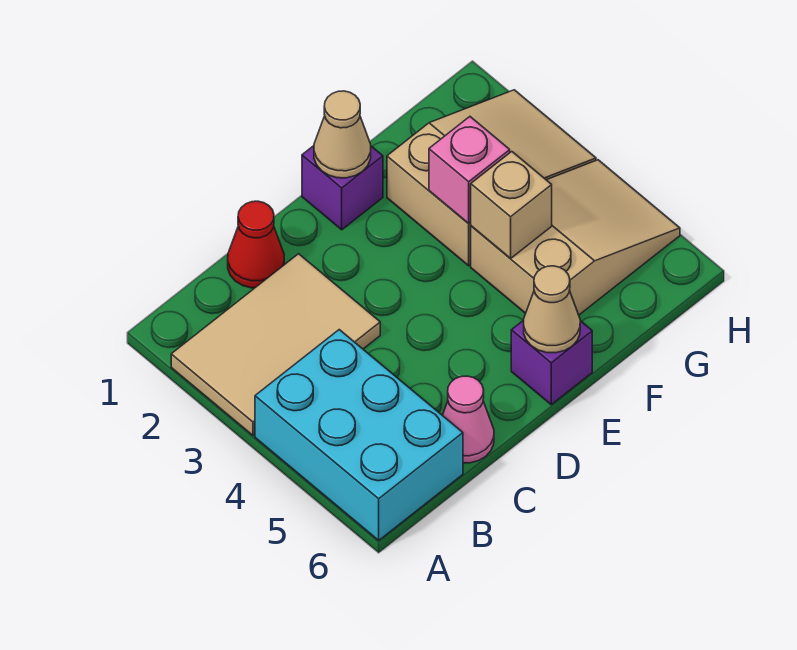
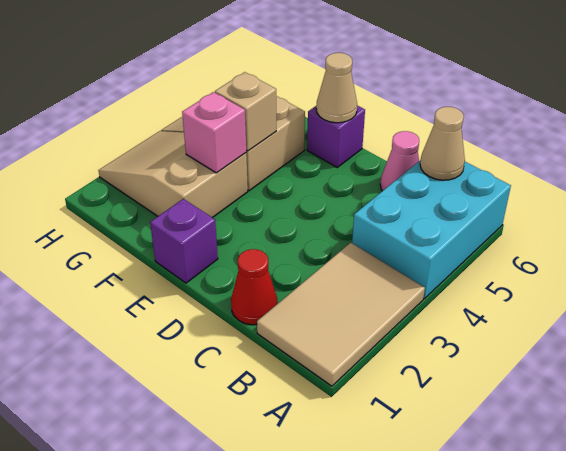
tan tile A2:C3 level 1 -> tan tile A1:B3 level 1
tan cone E1 level 2 -> tan cone B6 level 2

